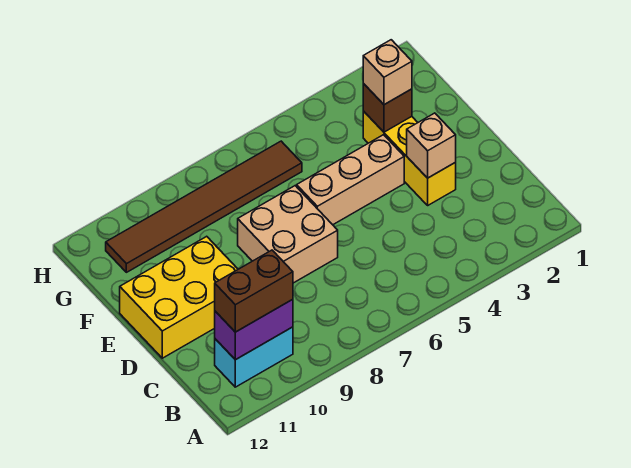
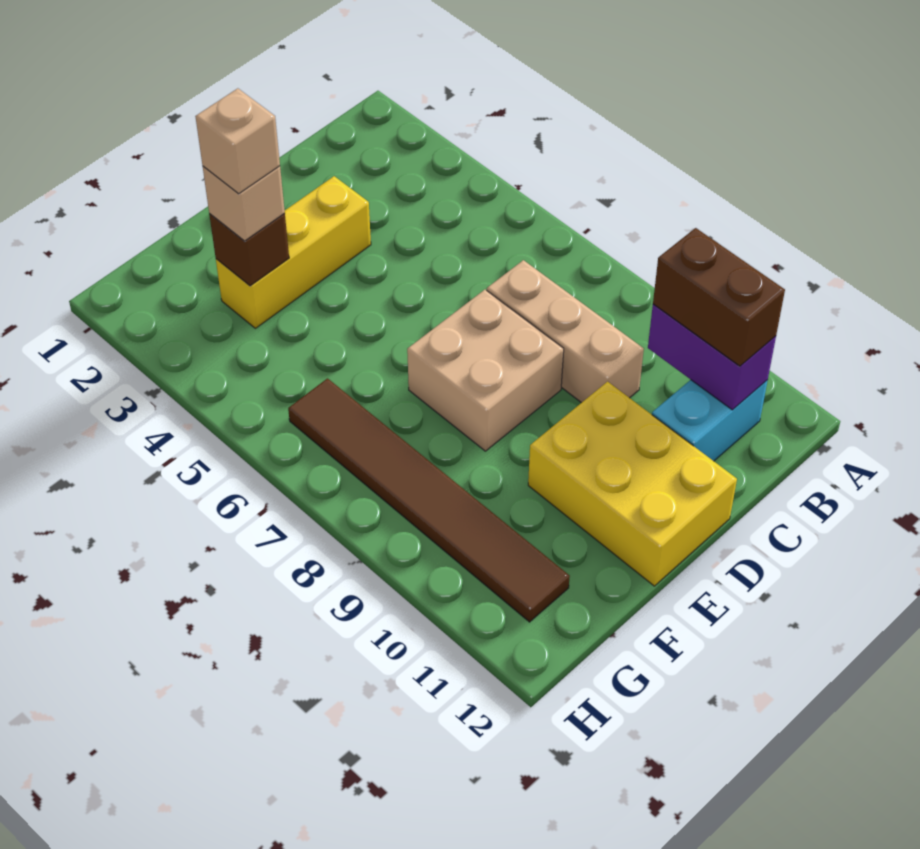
cyan brick B10:B11 level 1 -> cyan brick B11:C11 level 1
tan brick D3 level 2 -> tan brick F3 level 4
tan brick E4:E6 level 1 -> tan brick C7:C9 level 1

